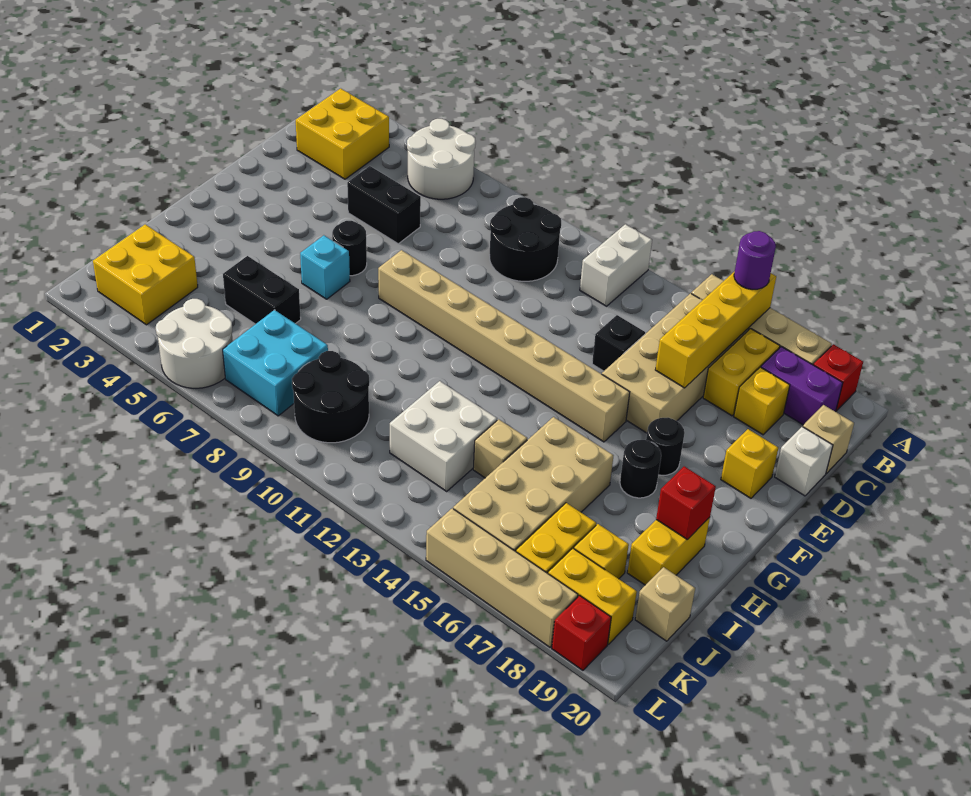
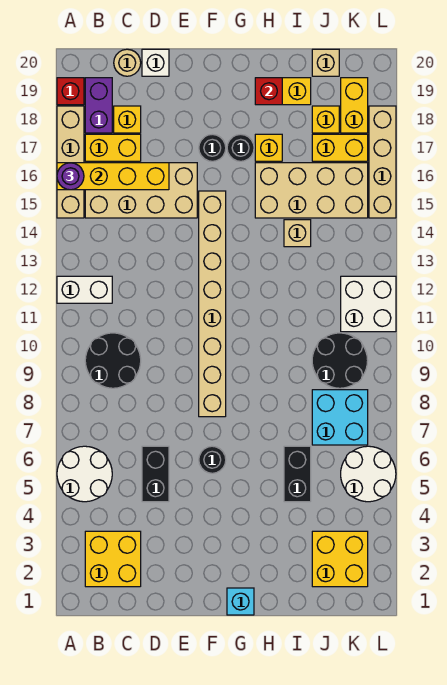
tan brick C20 level 1 -> tan round brick C20 level 1
black brick D14 level 1 -> none
yellow brick E19 level 1 -> yellow brick H17 level 1
cyan brick G6 level 1 -> cyan brick G1 level 1
white brick I12:J13 level 1 -> white brick K11:L12 level 1
red brick L19 level 1 -> none

